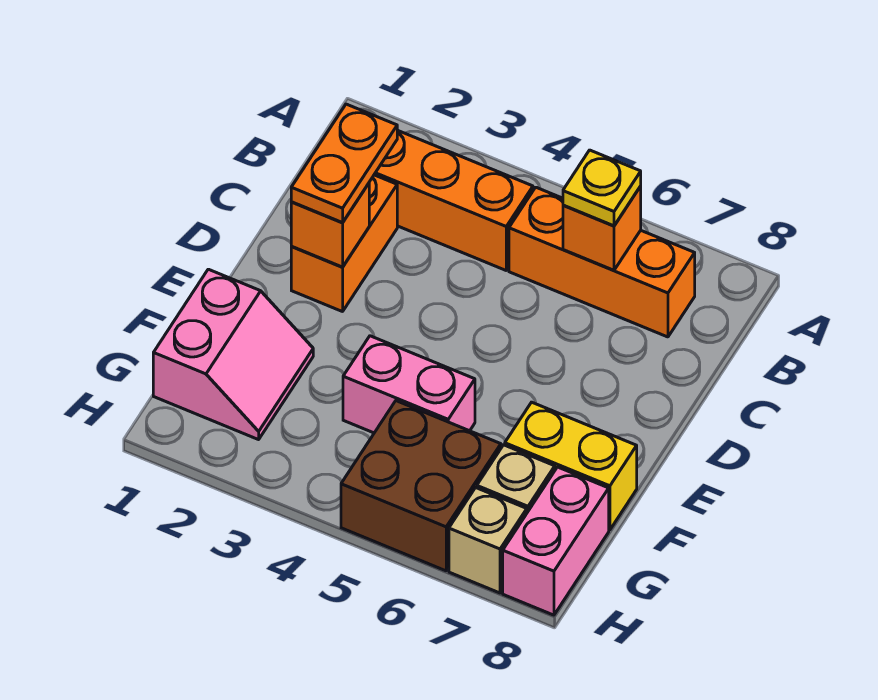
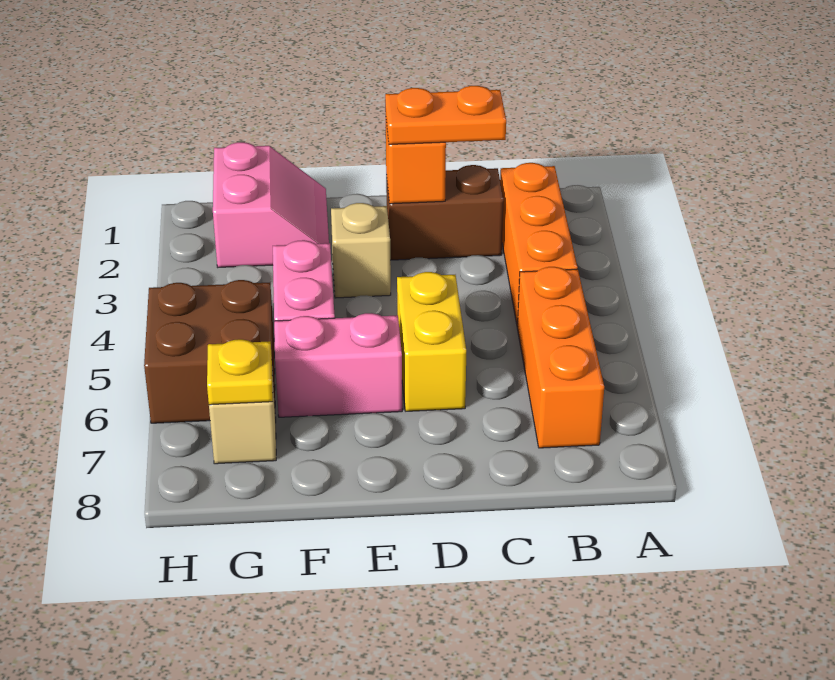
orange brick B6 level 2 -> none
yellow plate B6 level 3 -> yellow plate G7 level 2
orange brick C2:D2 level 1 -> brown brick C2:D2 level 1
pink slope F1:G2 level 1 top 1 -> pink slope F1:G2 level 1 top G
yellow brick F7:F8 level 1 -> yellow brick D5:D6 level 1
pink brick G8:H8 level 1 -> pink brick E6:F6 level 1
tan brick H7 level 1 -> tan brick E3 level 1

